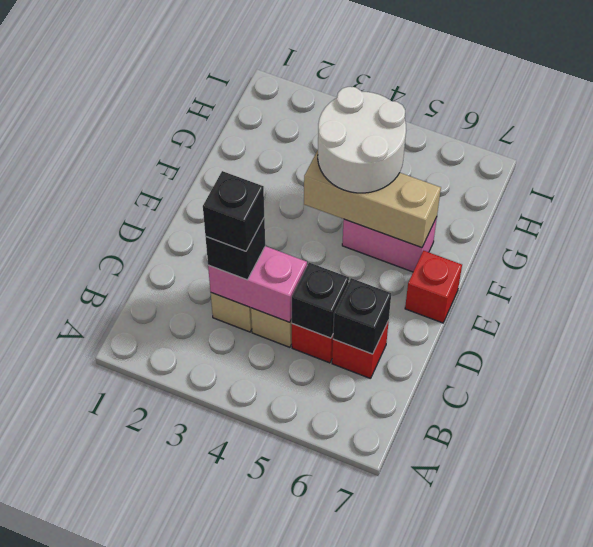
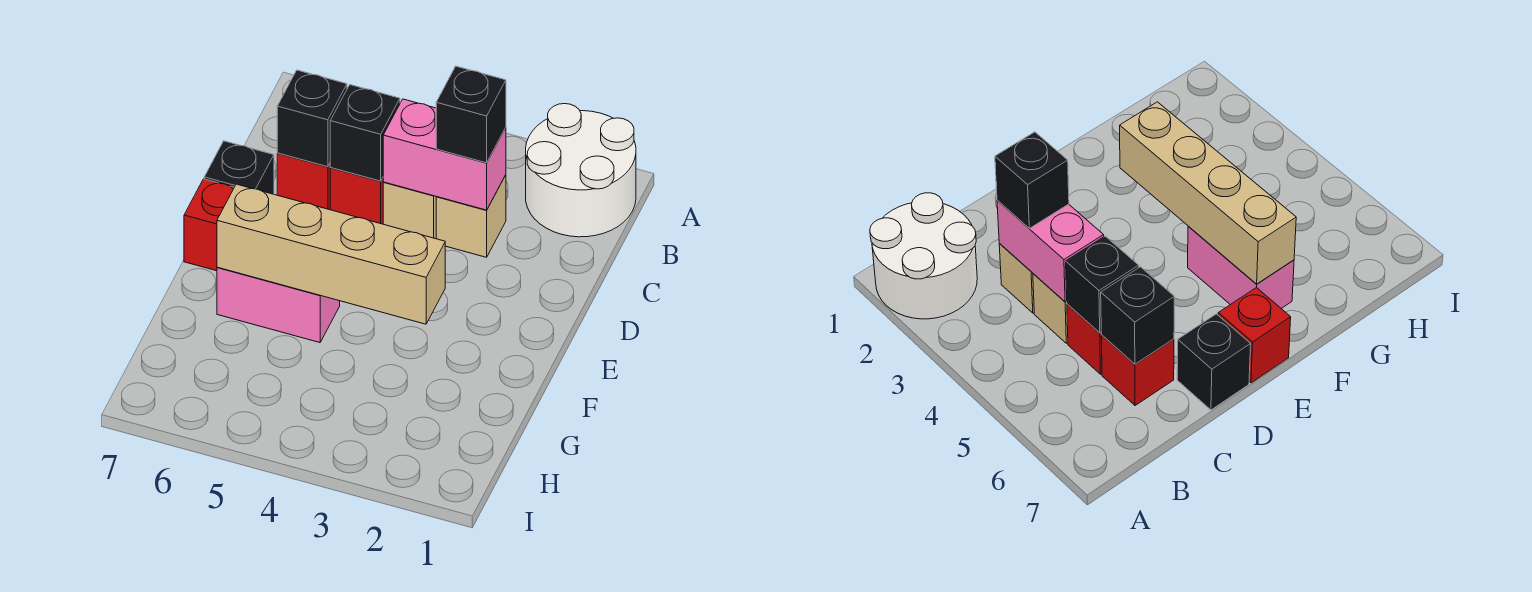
black brick C3 level 4 -> black brick D7 level 1
tan brick F4:F6 level 2 -> tan brick F3:F6 level 2
white round brick F4:G5 level 3 -> white round brick A1:B2 level 1

